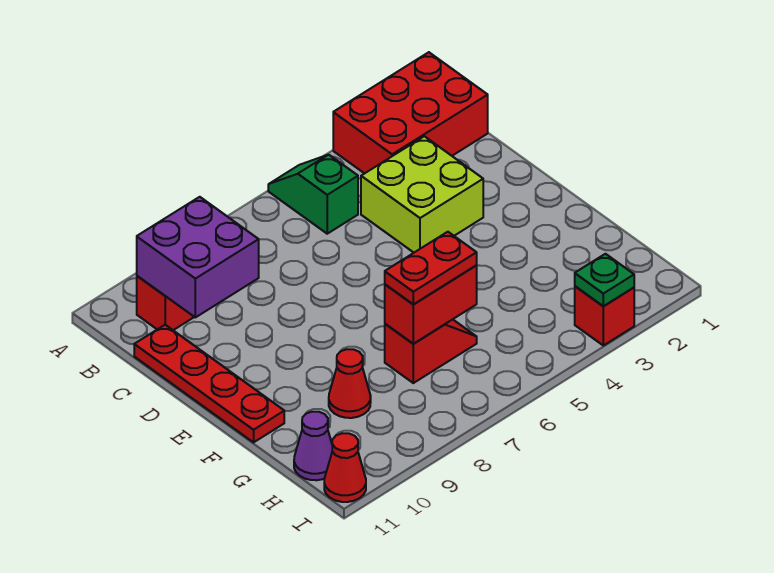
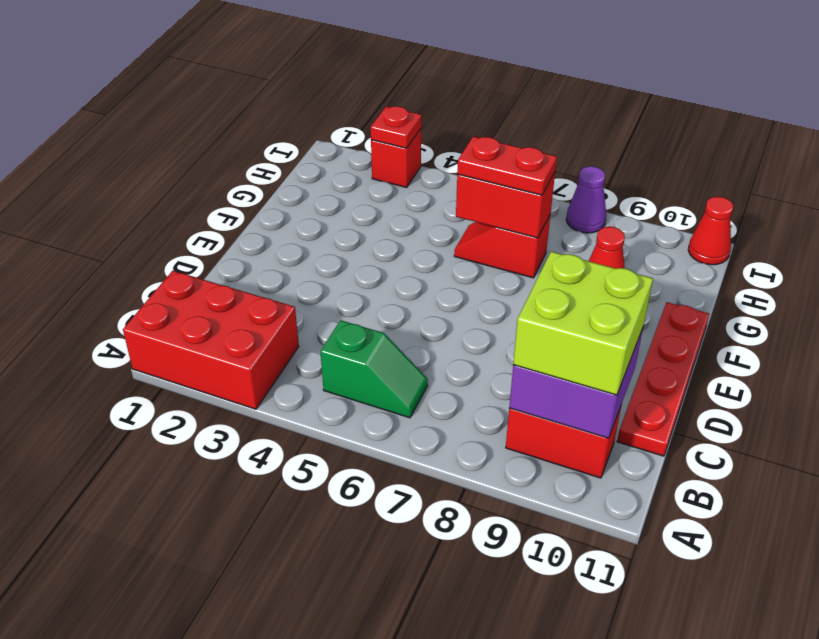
green slope A5:B5 level 1 top B -> green slope B5:B6 level 1 top 5
lime brick C3:D4 level 1 -> lime brick B9:C10 level 3
purple cone H11 level 1 -> purple cone I8 level 1
green plate I3 level 2 -> red plate I3 level 2

